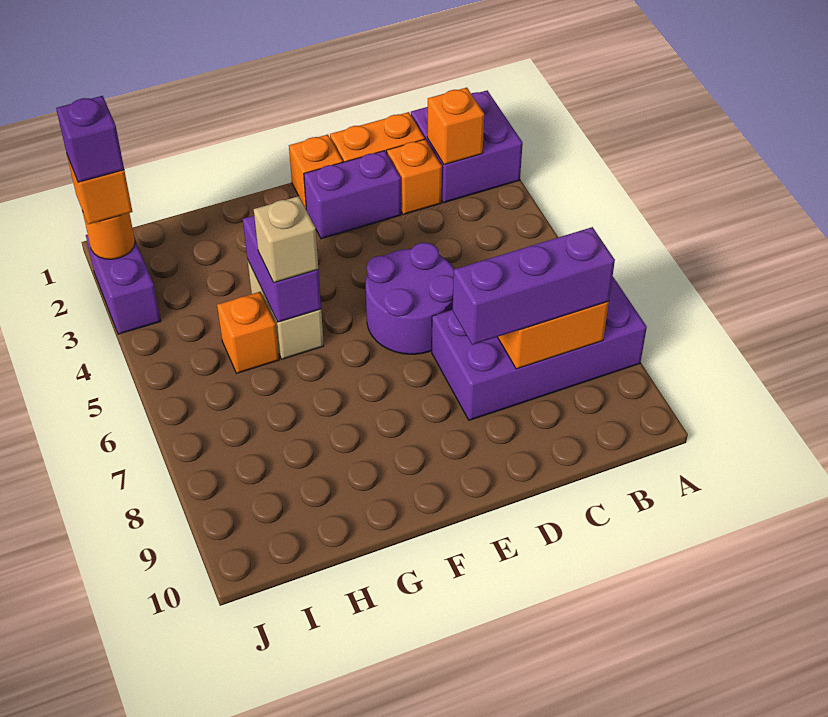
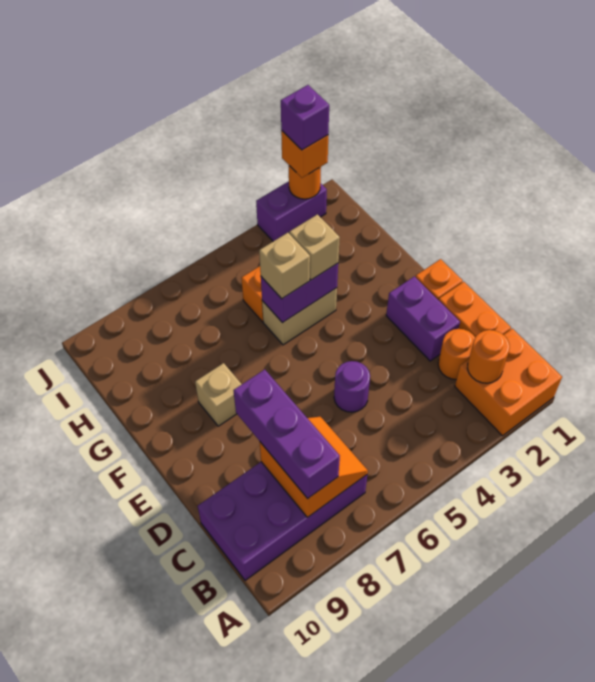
purple brick A1:B2 level 1 -> orange brick A1:B2 level 1
purple brick A7:D8 level 1 -> purple brick B7:C10 level 1
orange brick B2 level 2 -> orange round brick B2 level 2
orange brick C2 level 1 -> orange round brick C2 level 1
purple round brick D5:E6 level 1 -> purple round brick D5 level 1
none -> tan brick F8 level 1
none -> tan brick G4 level 3

